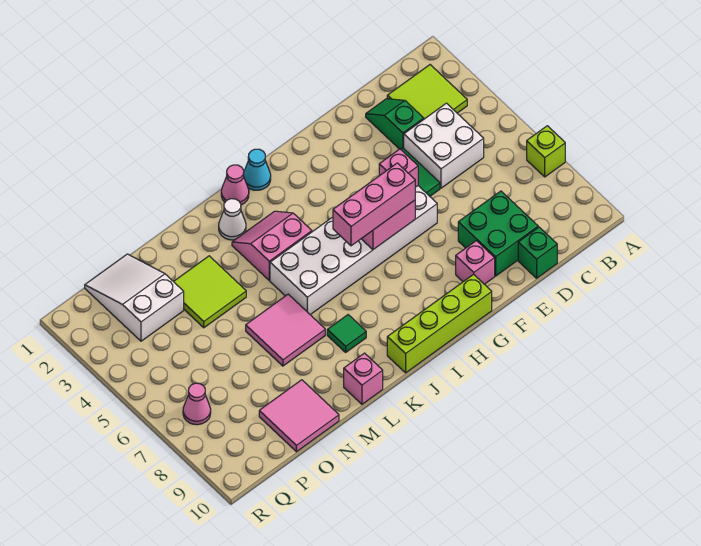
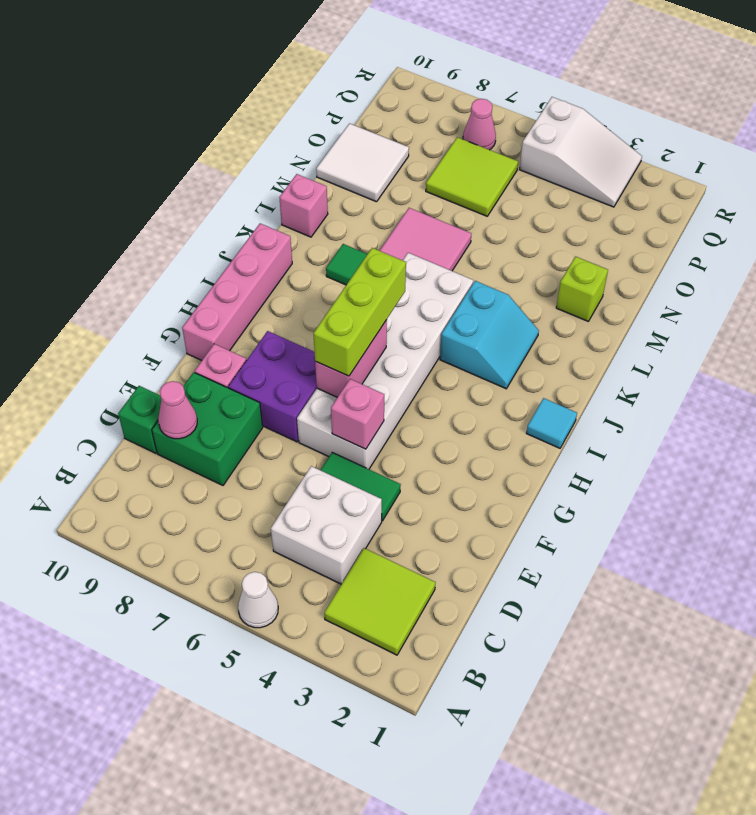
lime brick A7 level 1 -> lime brick M2 level 1
green slope D2:D3 level 1 top 3 -> none
none -> purple brick F7:G8 level 1
pink brick G6:I6 level 3 -> lime brick G6:I6 level 3
lime brick G10:J10 level 1 -> pink brick G10:J10 level 1
cyan cone I1 level 1 -> cyan tile I1 level 1
pink cone J1 level 1 -> pink cone D9 level 2
pink slope J3:K4 level 1 top 4 -> cyan slope J3:K4 level 1 top 4
white cone K2 level 1 -> white cone A5 level 1
lime tile M3:N4 level 1 -> lime tile O6:P7 level 1
pink tile N9:O10 level 1 -> white tile N9:O10 level 1
white slope O1:P3 level 1 top 3 -> white slope Q3:R5 level 1 top 5

